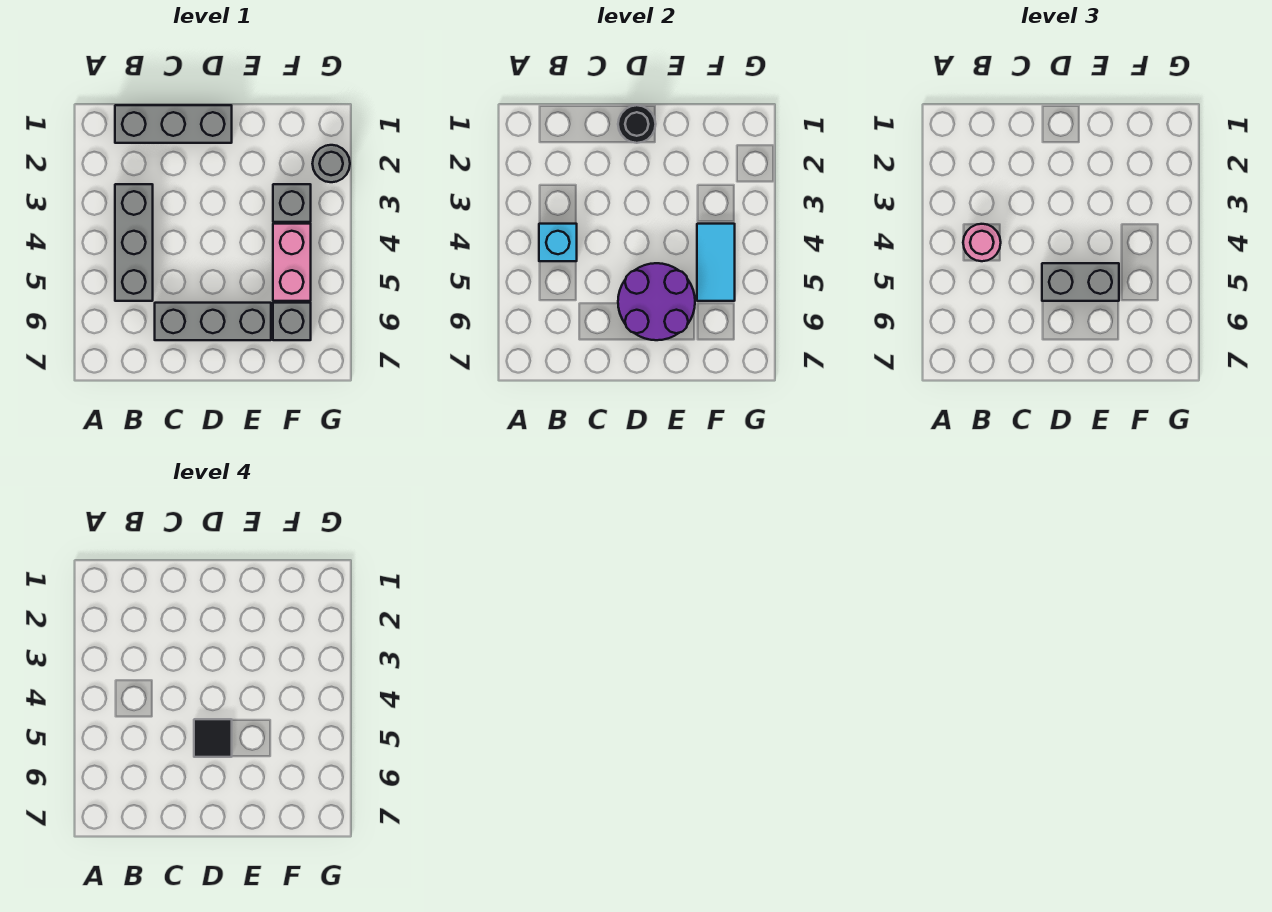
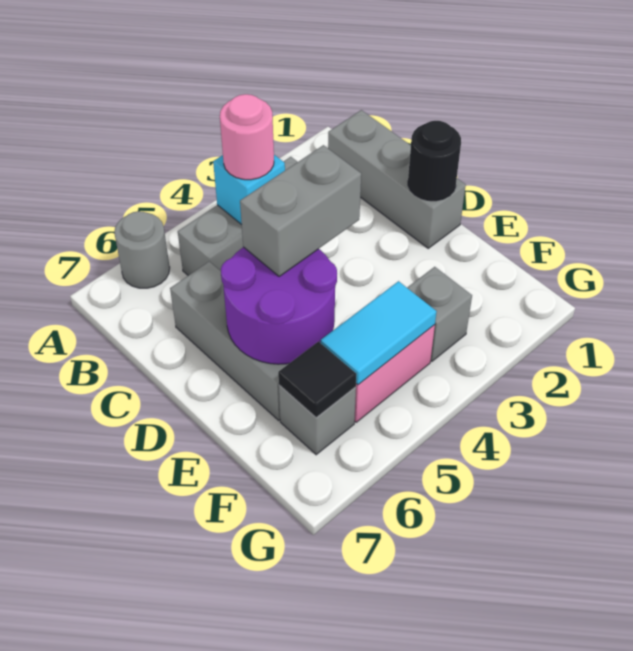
grey brick D5:E5 level 3 -> grey brick D4:D5 level 3
black tile D5 level 4 -> black tile F6 level 2
grey round brick G2 level 1 -> grey round brick A6 level 1

